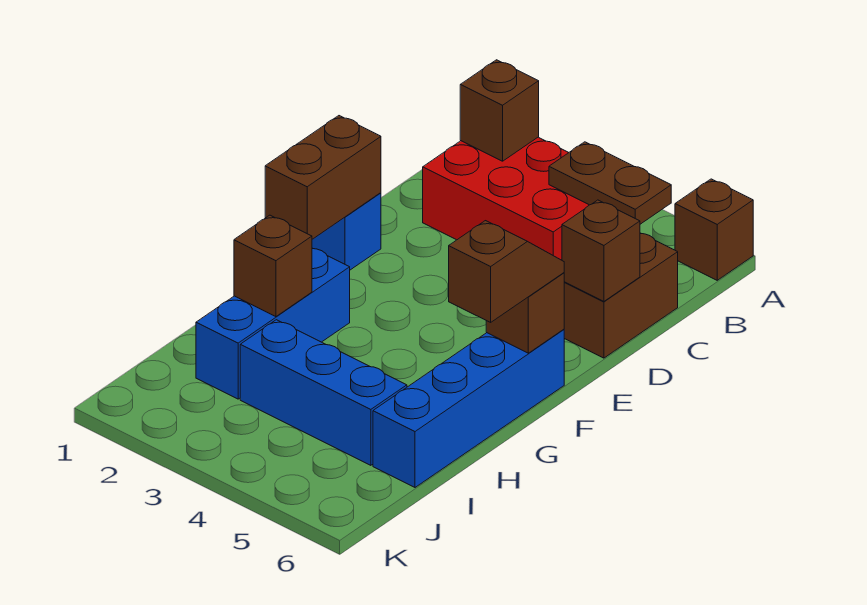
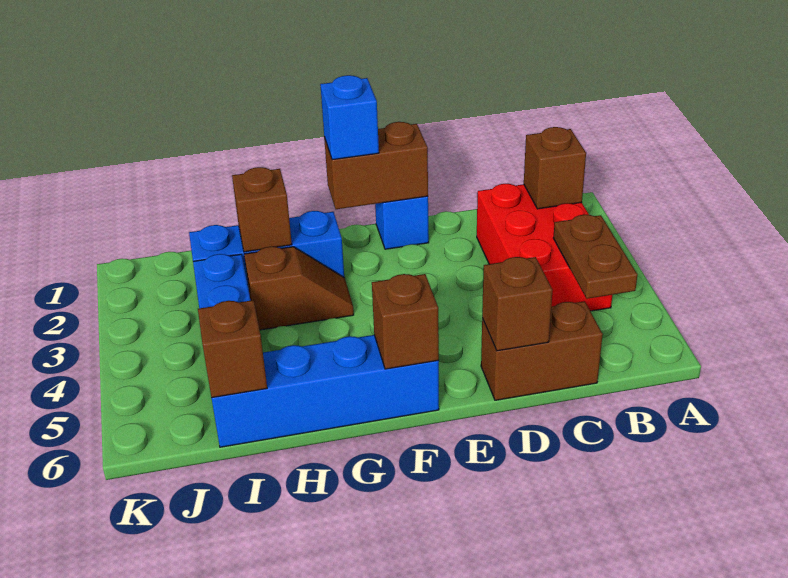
brown brick A6 level 1 -> brown brick I6 level 2
none -> blue brick F1 level 3
brown slope F6:G6 level 3 top G -> brown slope G3:H3 level 1 top H

